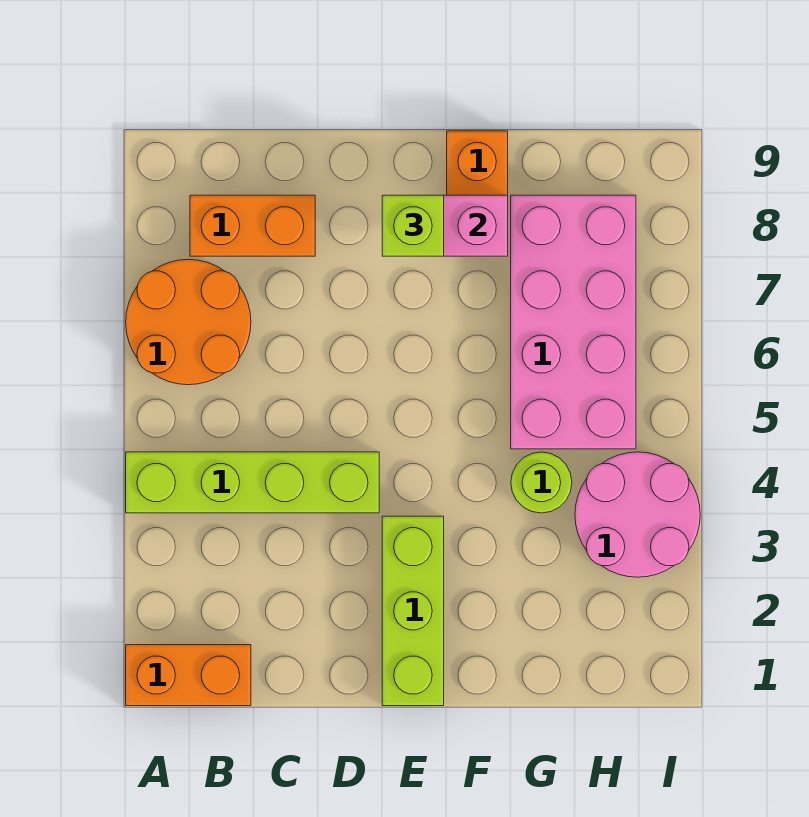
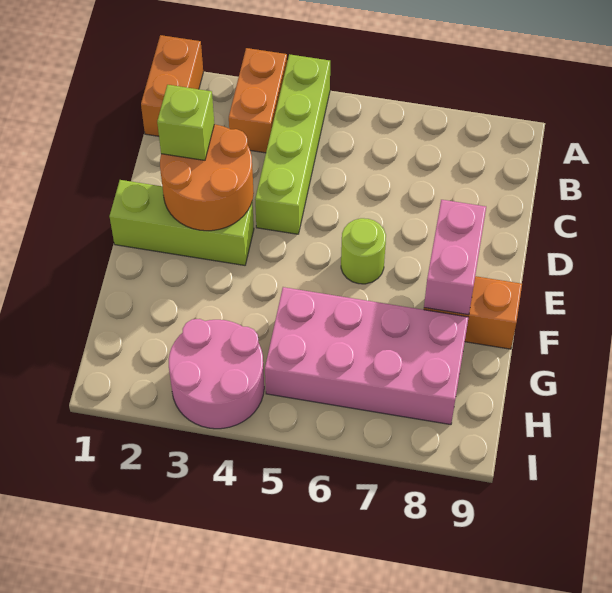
orange round brick A6:B7 level 1 -> orange round brick D2:E3 level 2
orange brick B8:C8 level 1 -> orange brick A3:B3 level 1
lime brick E8 level 3 -> lime brick D2 level 3
lime round brick G4 level 1 -> lime round brick E6 level 1

